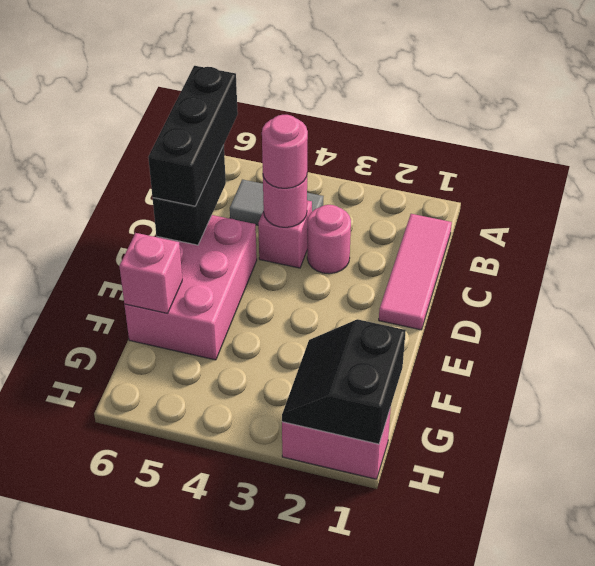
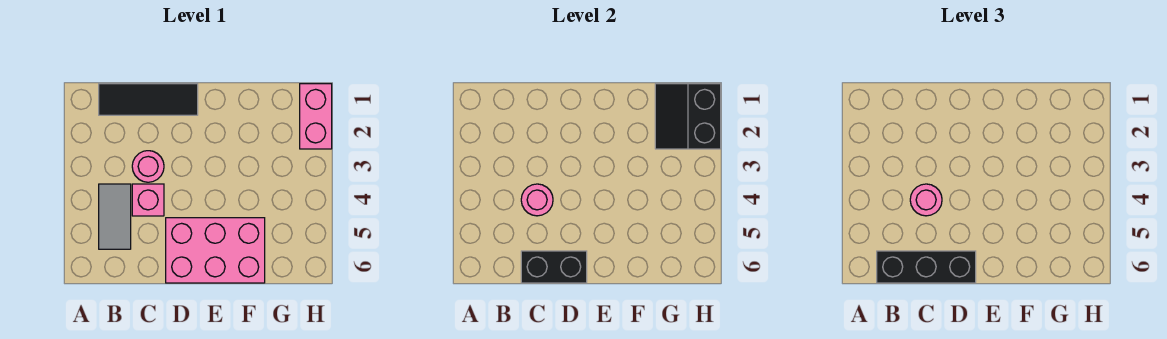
pink tile B1:D1 level 1 -> black tile B1:D1 level 1
pink brick F6 level 2 -> none
black slope G1:H2 level 2 top 1 -> black slope G1:H2 level 2 top H

